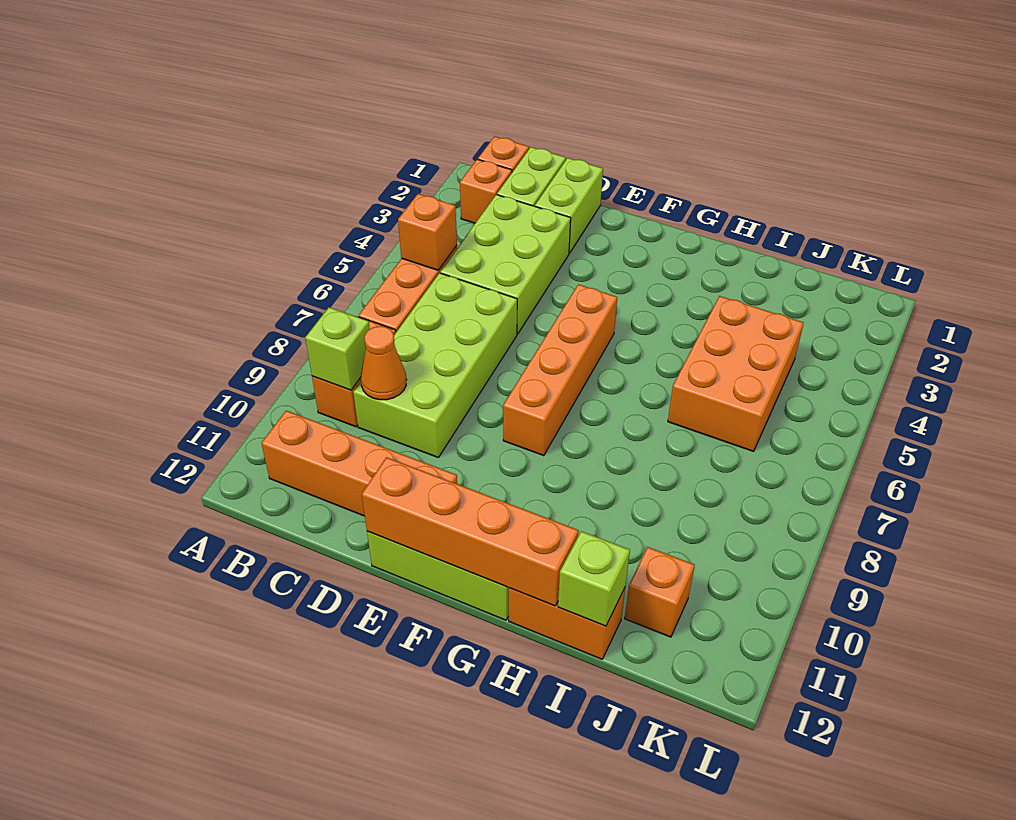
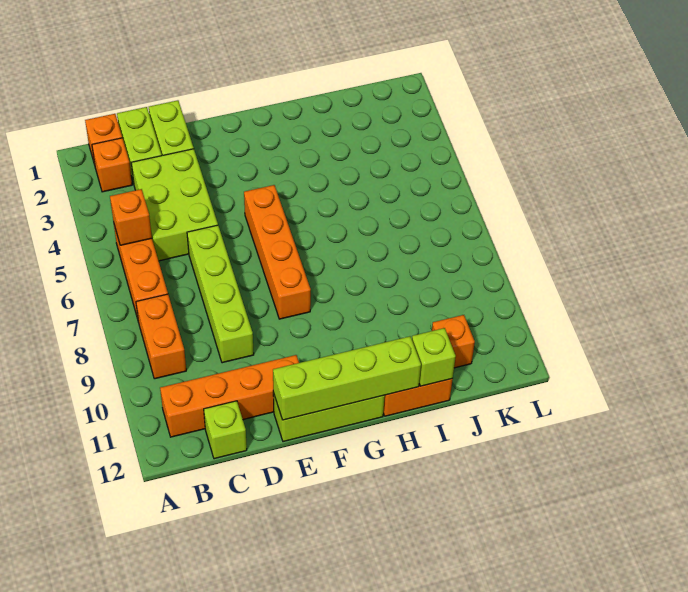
lime brick B9 level 2 -> lime brick C12 level 1
lime brick C6:D9 level 1 -> lime brick D6:D9 level 1
orange cone C9 level 2 -> none
orange brick E12:H12 level 2 -> lime brick E12:H12 level 2
orange brick I4:J6 level 1 -> none

